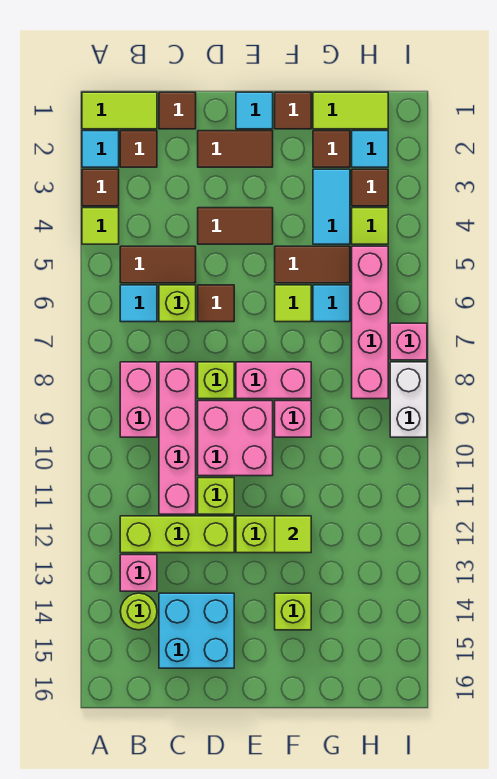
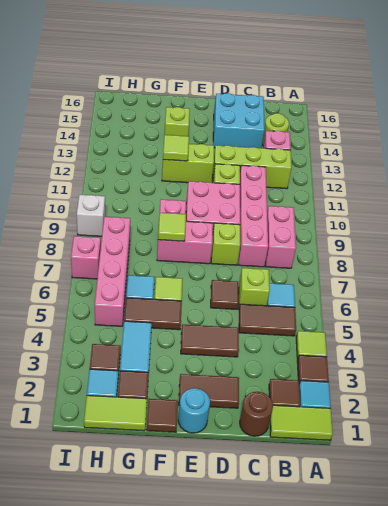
brown tile C1 level 1 -> brown round brick C1 level 1
cyan tile E1 level 1 -> cyan round brick E1 level 1
lime tile H4 level 1 -> lime tile F8 level 2
white brick I8:I9 level 1 -> white brick I9 level 1

